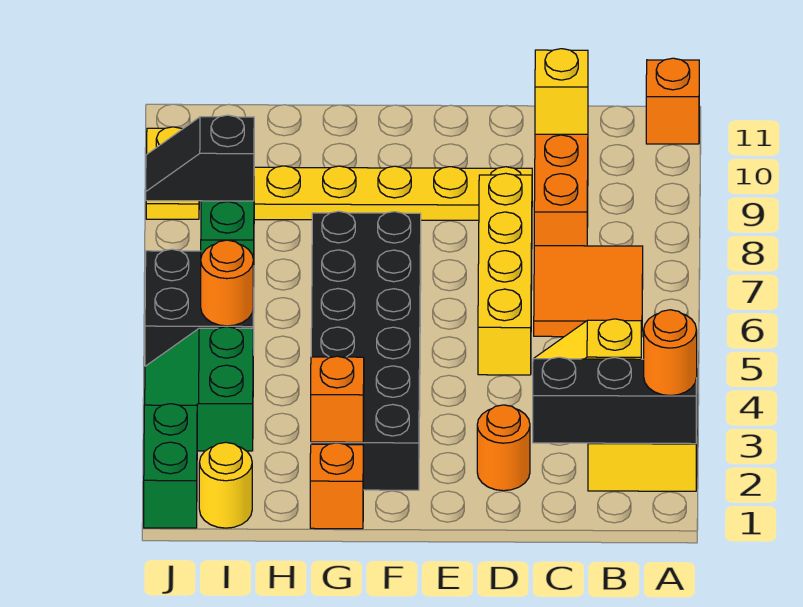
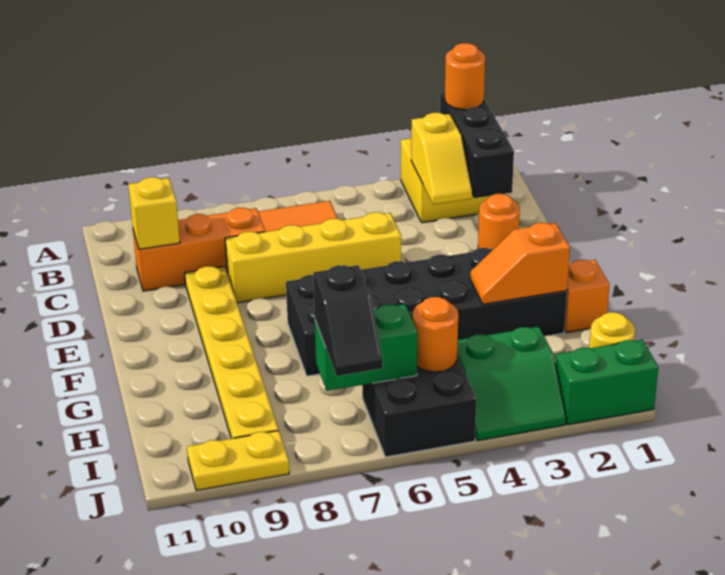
orange brick A11 level 1 -> none

